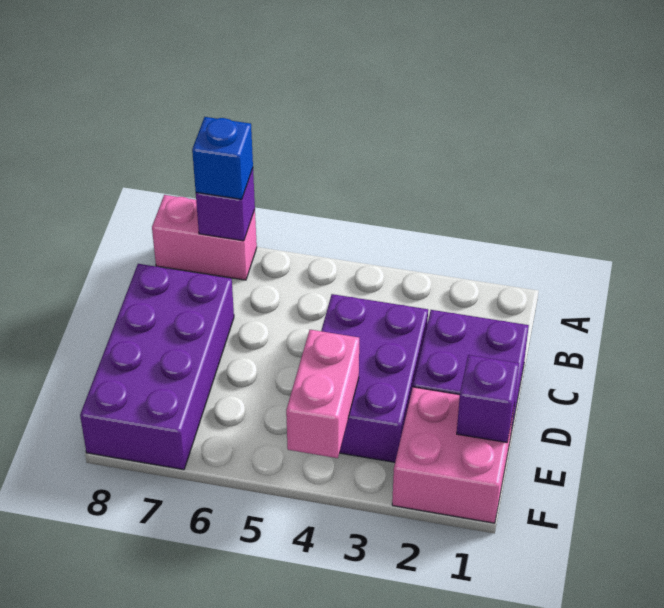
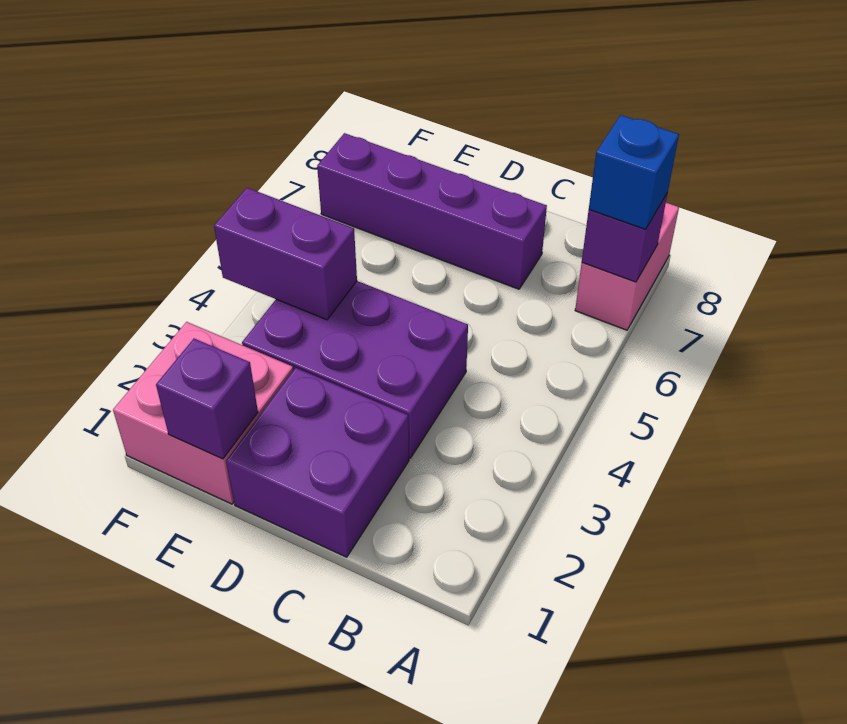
purple brick C7:F8 level 1 -> purple brick C7:F7 level 1
pink brick E4:F4 level 2 -> purple brick E4:F4 level 2

